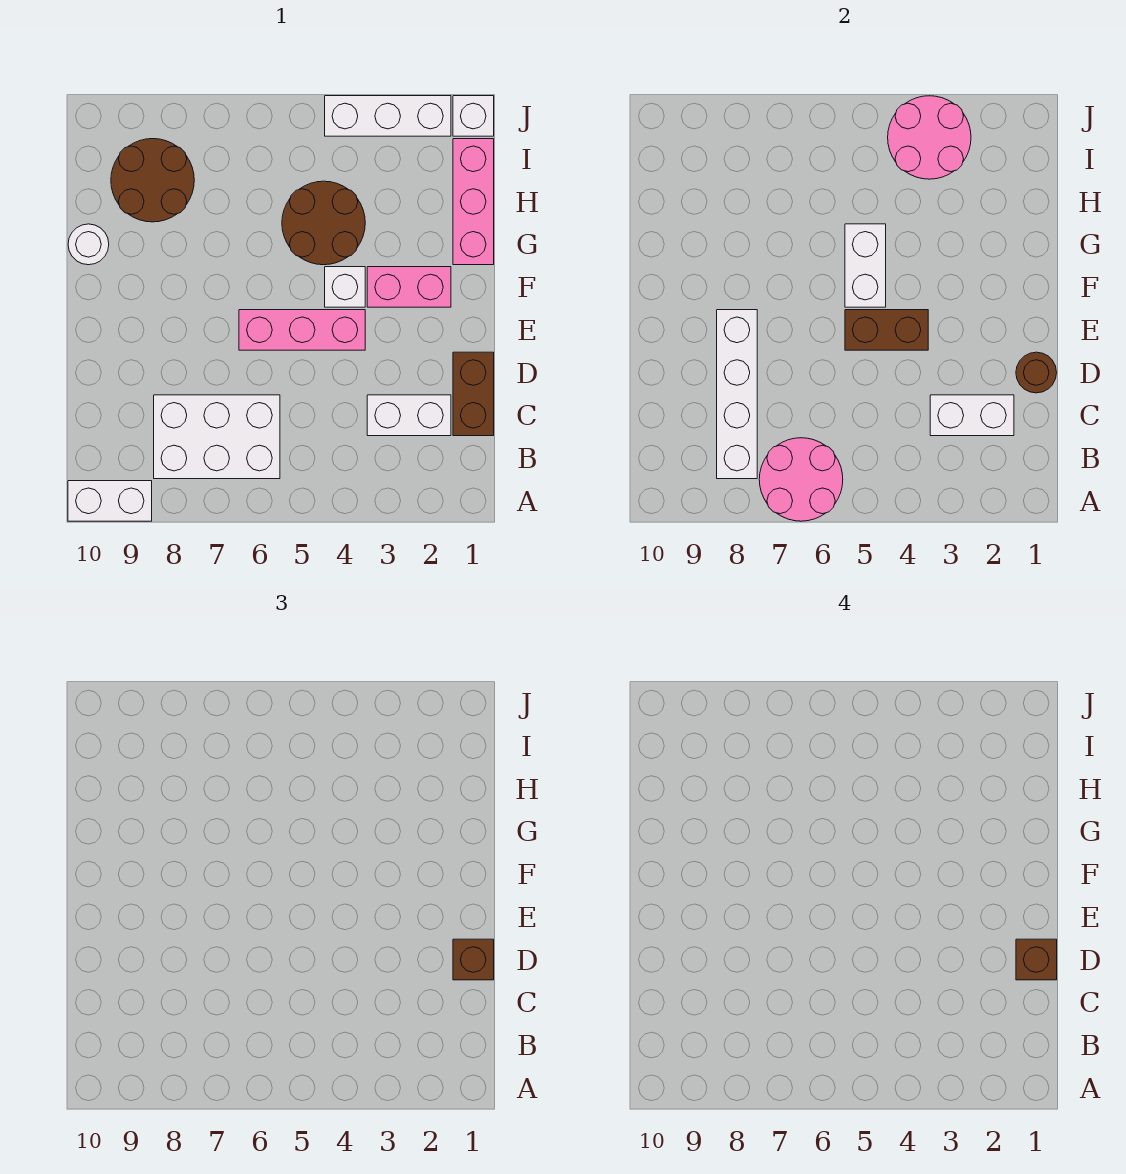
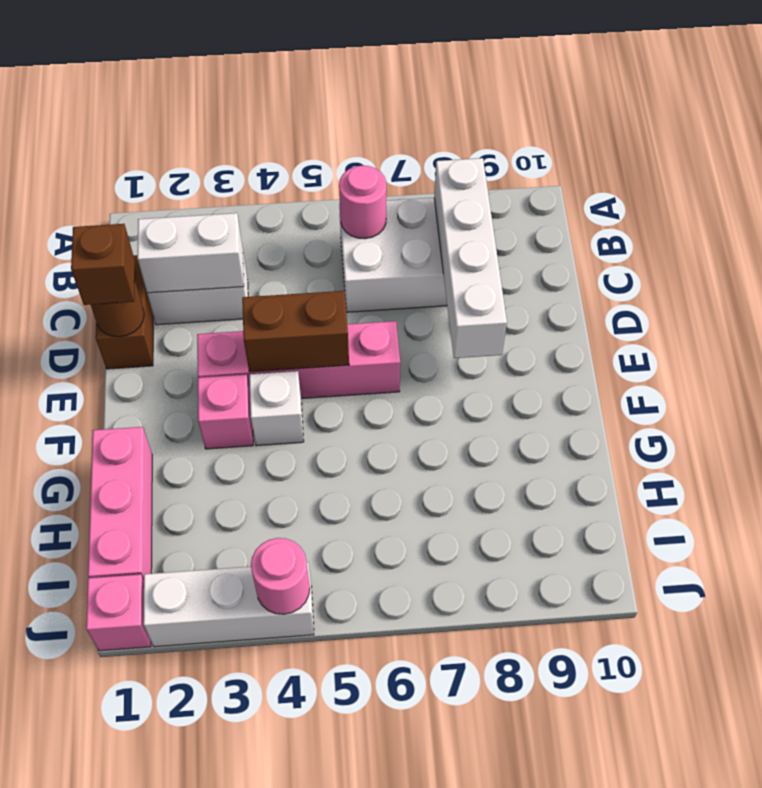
pink round brick A6:B7 level 2 -> pink round brick B6 level 2
white brick A9:A10 level 1 -> none
brown brick D1 level 4 -> none
pink brick E4:E6 level 1 -> pink brick E3:E6 level 1
pink brick F2:F3 level 1 -> pink brick F3 level 1
white brick F5:G5 level 2 -> none
brown round brick G4:H5 level 1 -> none
white round brick G10 level 1 -> none
brown round brick H8:I9 level 1 -> none
pink round brick I3:J4 level 2 -> pink round brick J4 level 2
white brick J1 level 1 -> pink brick J1 level 1

